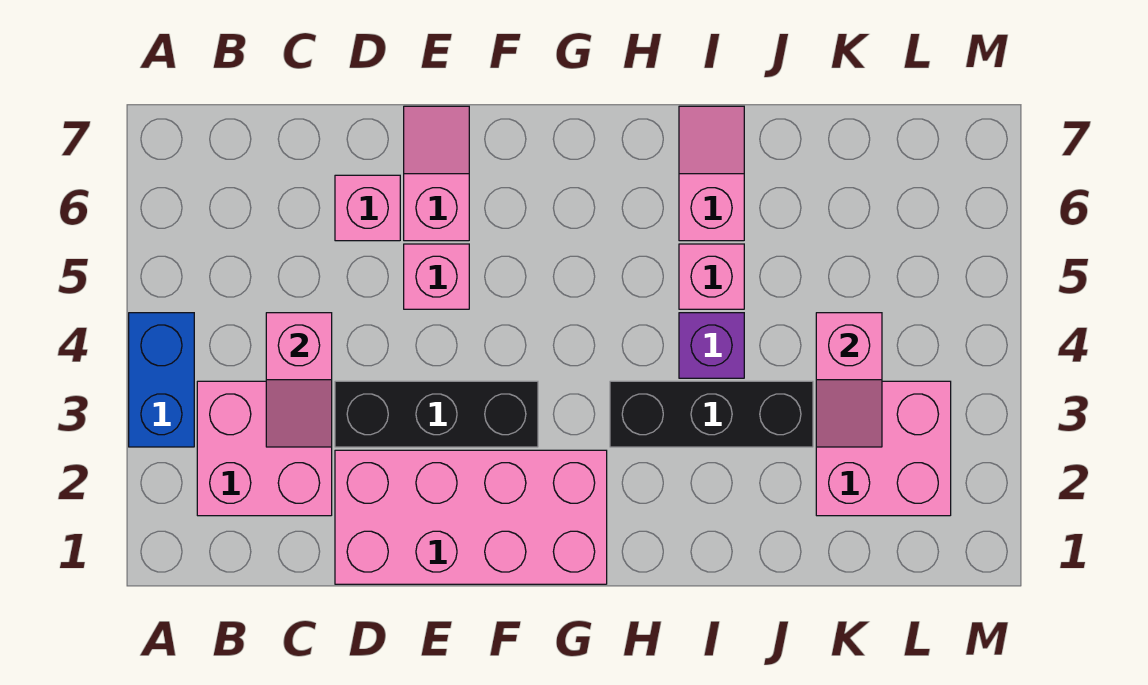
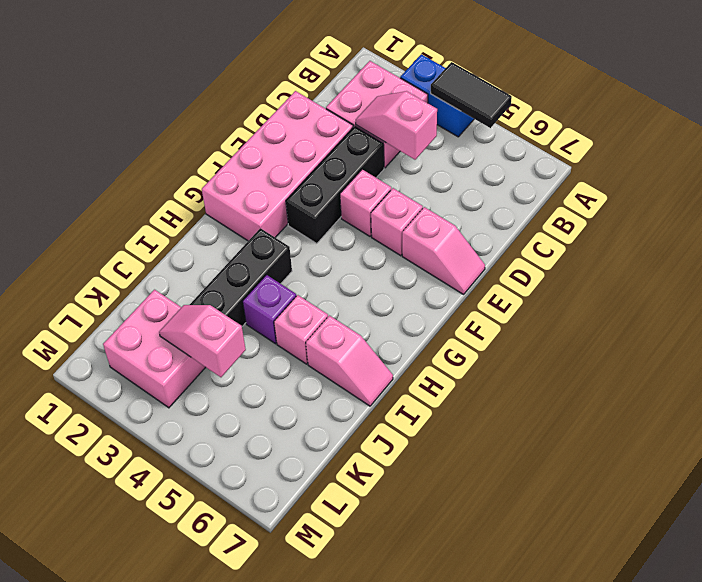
none -> black tile A4:A5 level 2
pink brick D6 level 1 -> pink brick E4 level 1

